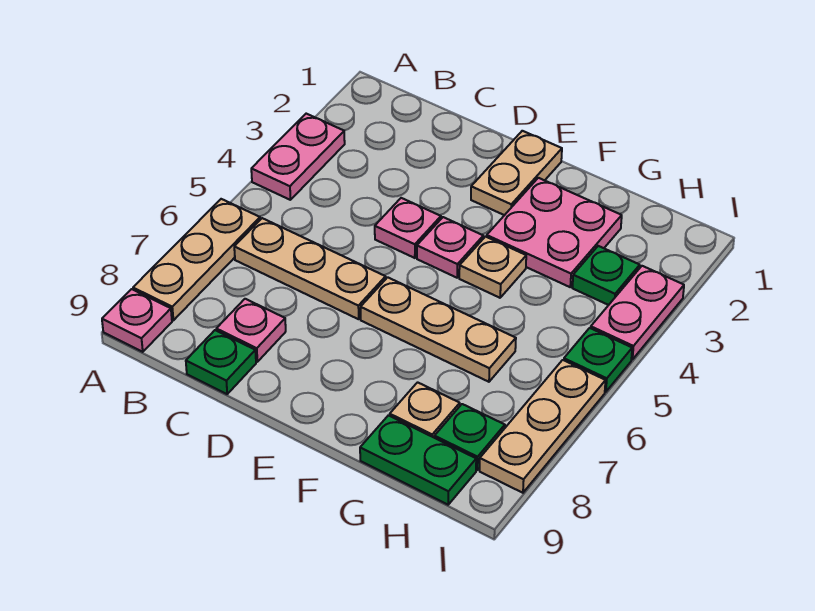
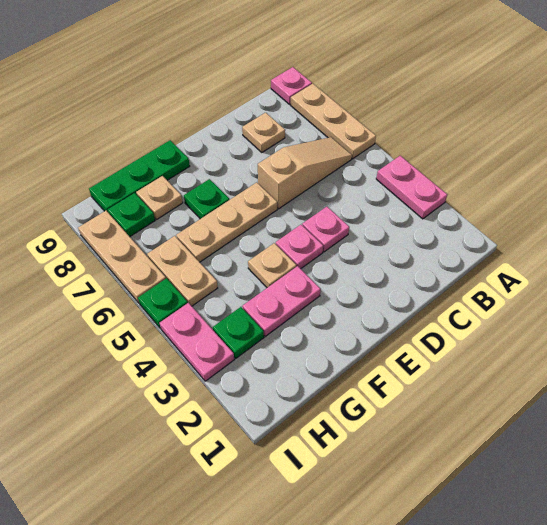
tan plate B6:D6 level 1 -> tan slope B6:D6 level 1 top D
pink plate C8 level 1 -> tan plate C8 level 1
green plate C9 level 1 -> green plate F7 level 1
tan plate E1:E2 level 1 -> tan plate H5:H6 level 1
pink plate F2:G3 level 1 -> pink plate F3:G3 level 1
green plate G9:H9 level 1 -> green plate F9:H9 level 1

